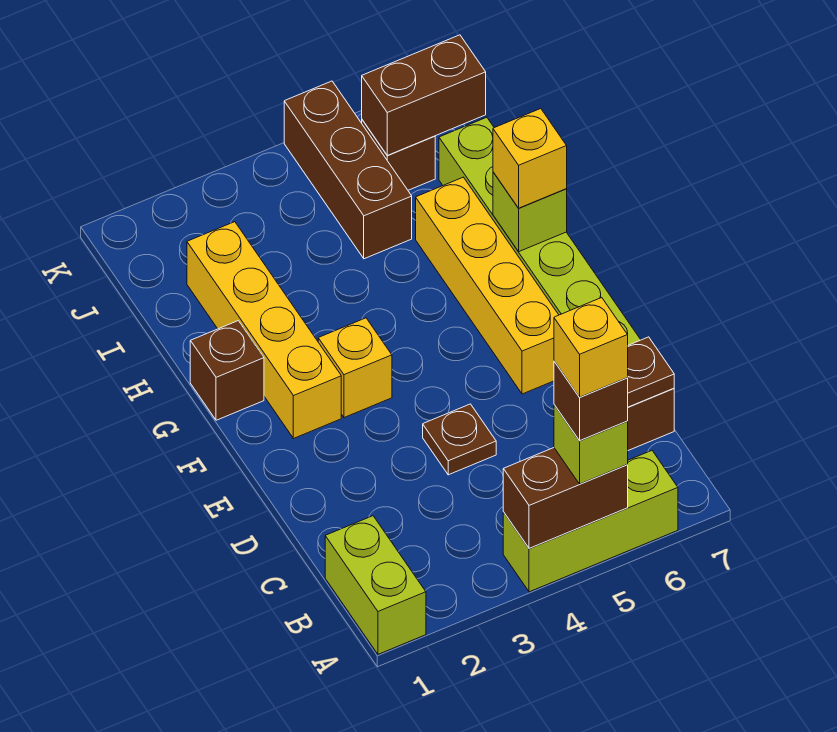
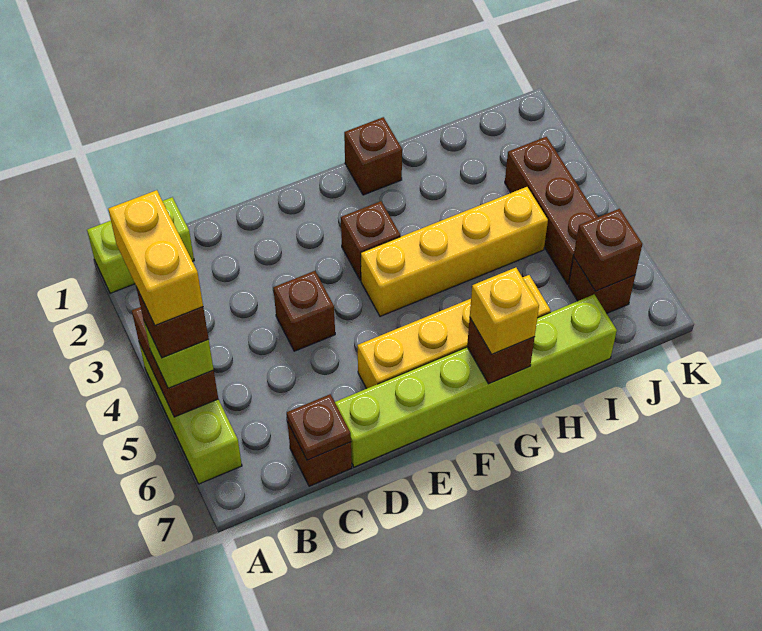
yellow brick A5 level 5 -> yellow brick A4:A5 level 5
brown plate D4 level 1 -> brown brick D4 level 1
yellow brick F2:I2 level 1 -> yellow brick F4:I4 level 1
yellow brick F3 level 1 -> brown brick F3 level 1
lime brick G7 level 2 -> brown brick G7 level 2
brown brick I5:K5 level 1 -> brown brick J3:J5 level 1
brown brick J6:J7 level 2 -> brown brick J6 level 2

